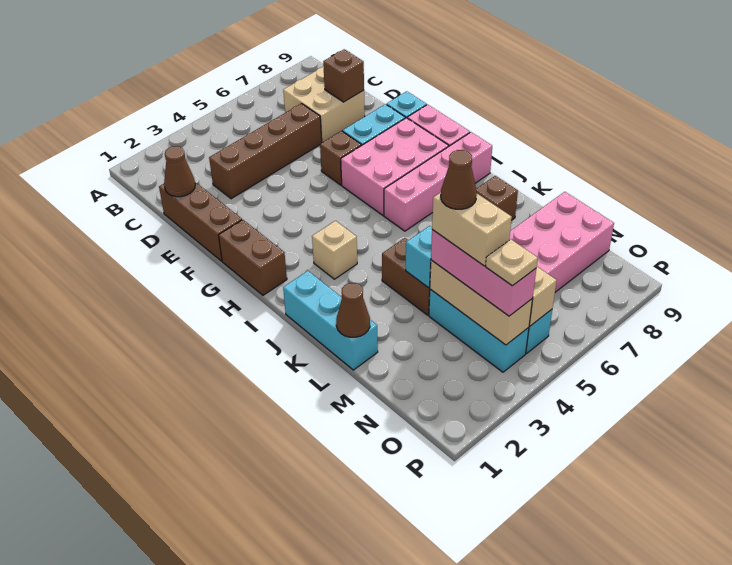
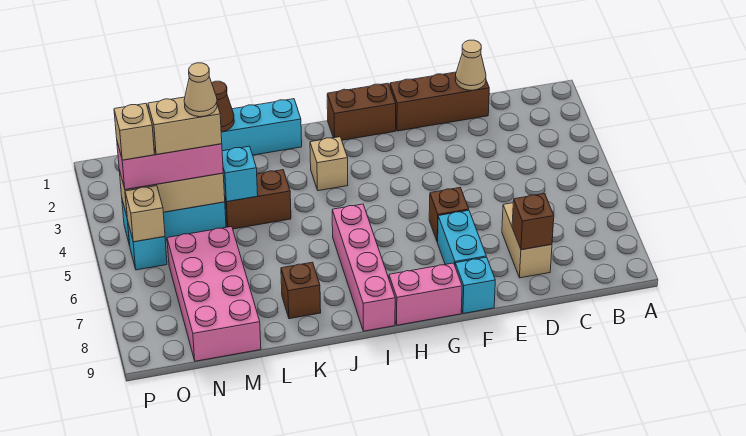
tan brick C7:D8 level 1 -> tan brick D7:D8 level 1
brown cone D1 level 2 -> tan cone D1 level 2
brown brick D3:D6 level 1 -> none
pink brick G6:H8 level 1 -> none
brown cone M4 level 5 -> tan cone M4 level 5
tan plate O4 level 4 -> tan brick O4 level 4

